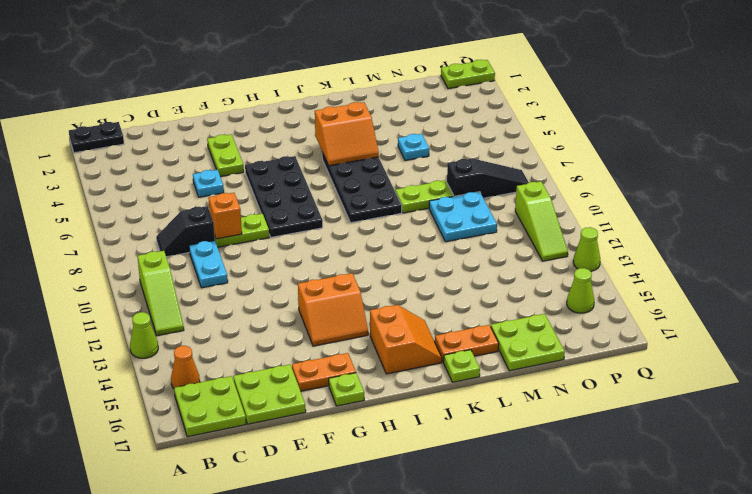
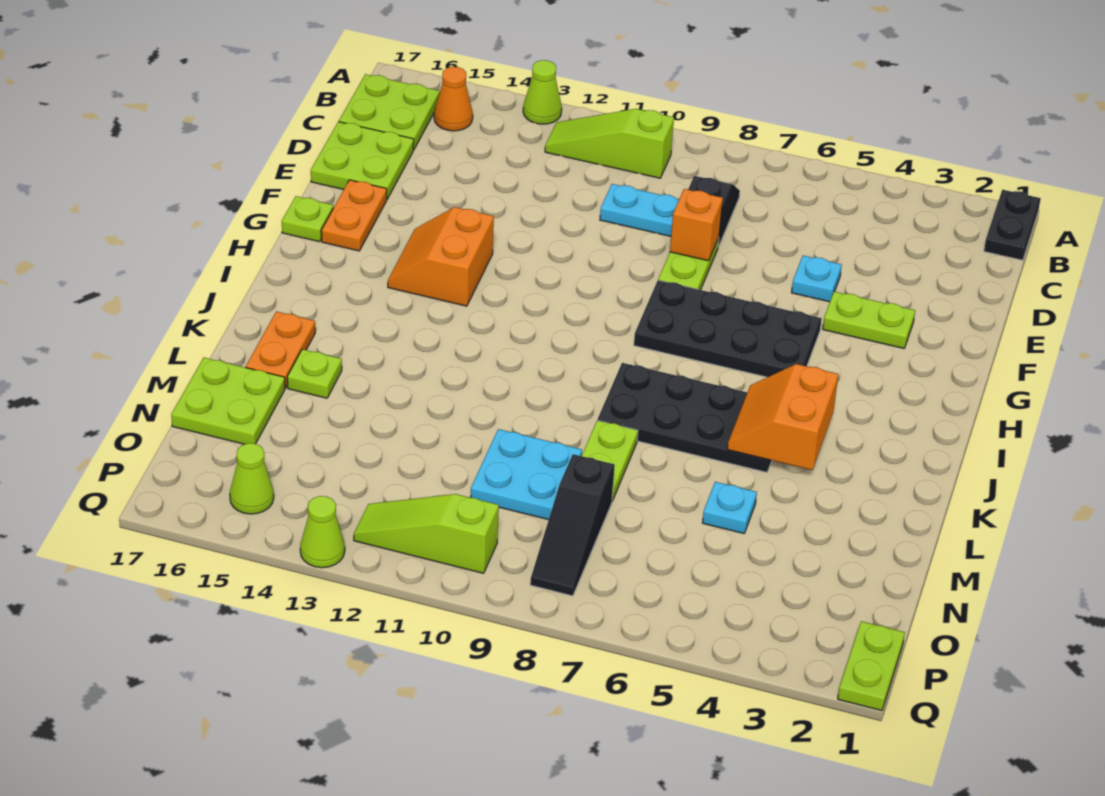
orange slope I15:J16 level 1 top I -> none
lime plate K17 level 1 -> lime plate L15 level 1

